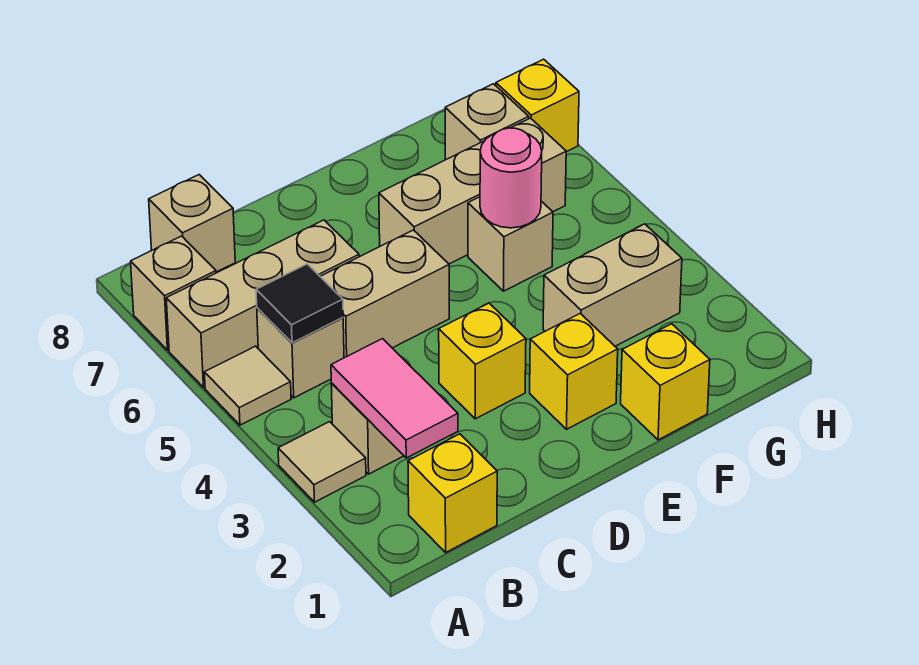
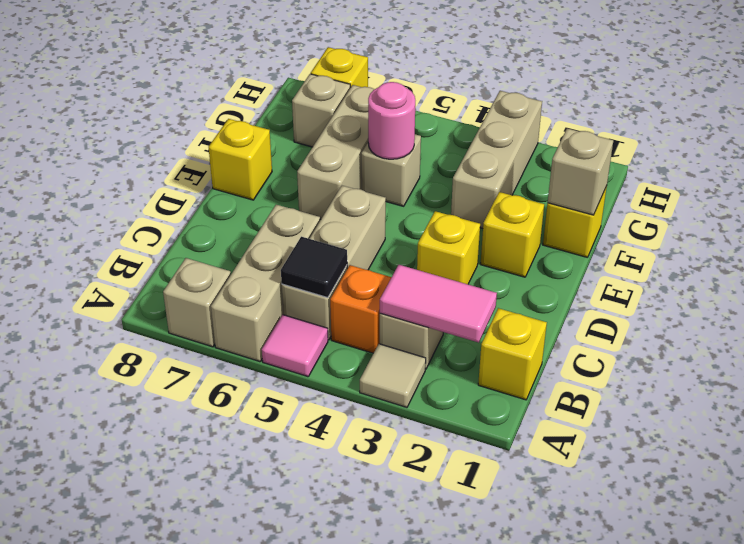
tan tile A5 level 1 -> pink tile A5 level 1
none -> orange brick B4 level 1
tan brick B8 level 1 -> tan brick F1 level 2
none -> yellow brick E8 level 1
tan brick F3:G3 level 1 -> tan brick F3:H3 level 1

